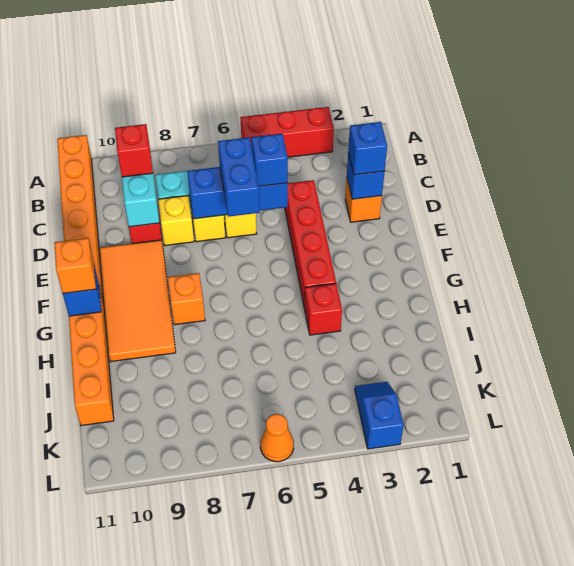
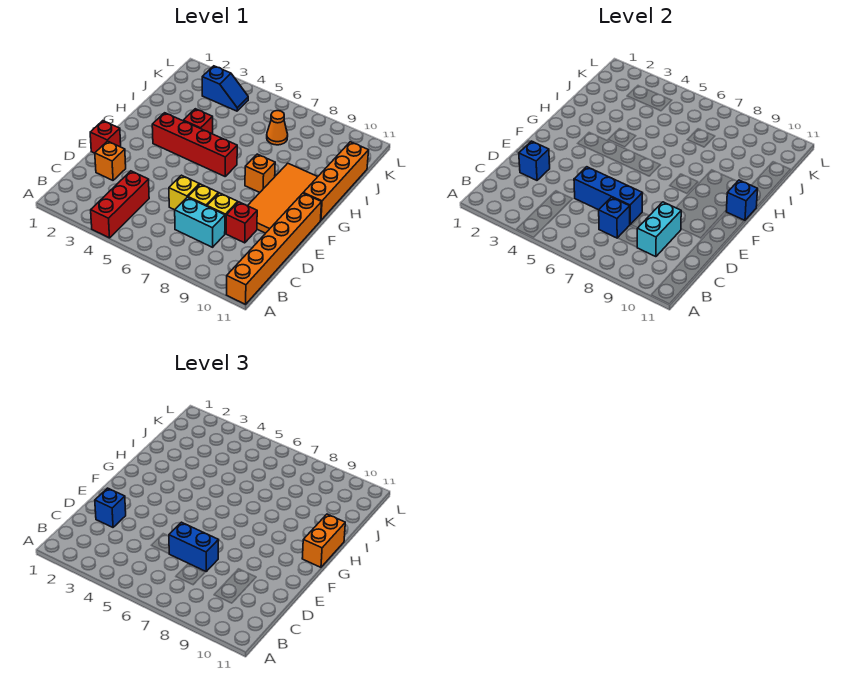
red brick A3:A5 level 1 -> red brick A4:C4 level 1
red brick C9 level 3 -> red brick E1 level 1
red brick D4:G4 level 1 -> red brick G3:G6 level 1
blue brick D5 level 3 -> blue brick C7 level 2
blue brick D6:E6 level 3 -> blue brick D6:D7 level 3
orange brick G11 level 3 -> orange brick G11:H11 level 3
blue slope K3:L3 level 1 top L -> blue slope K3:K4 level 1 top 3
orange cone L6 level 1 -> orange cone J7 level 1

